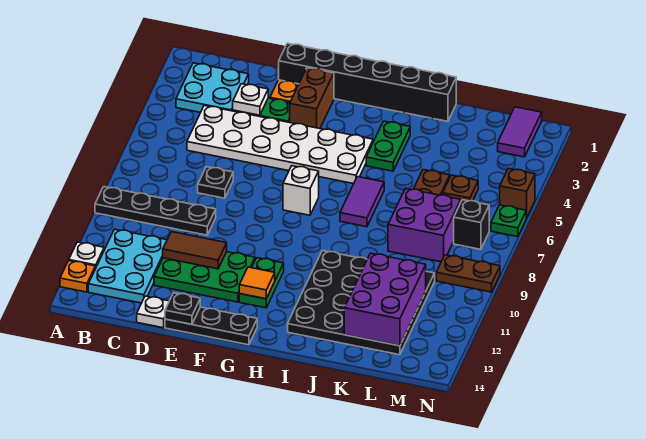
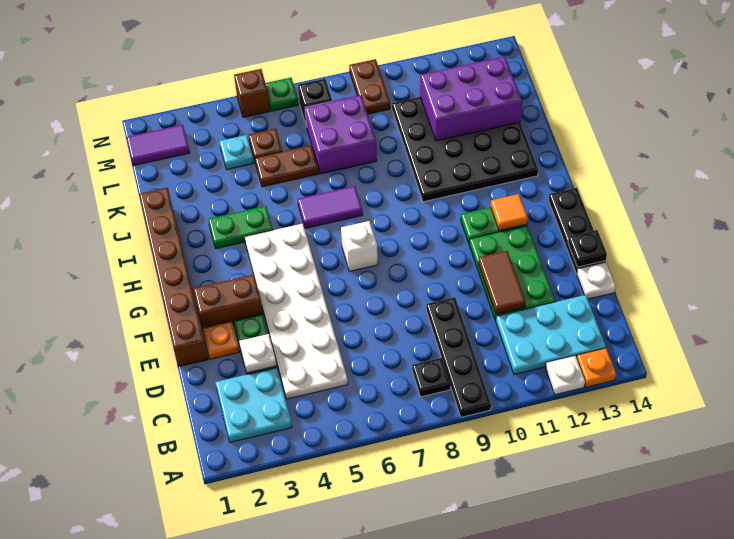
black plate D7 level 1 -> black plate B8 level 1
black brick E1:J1 level 1 -> brown brick E1:J1 level 1
none -> cyan plate L4 level 1

